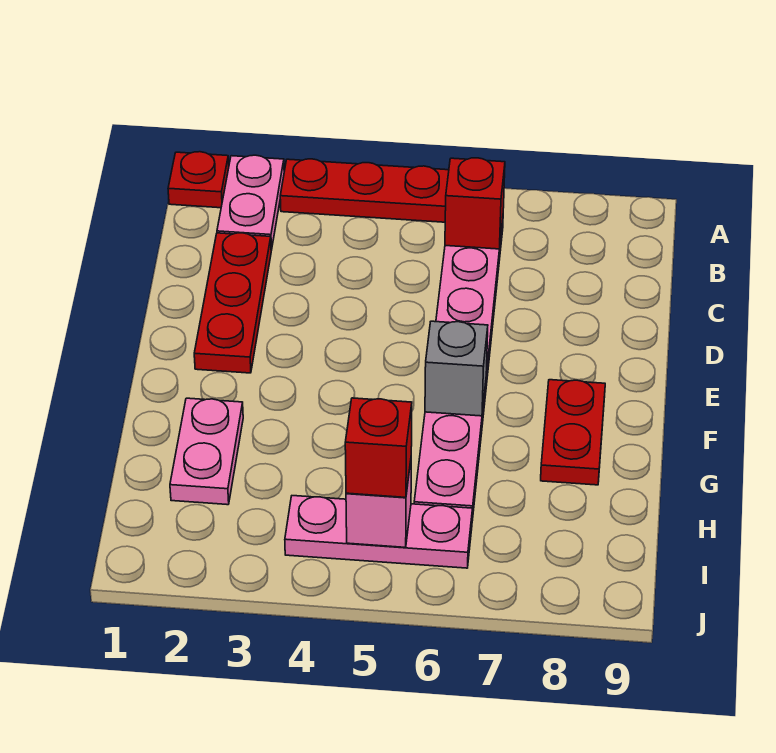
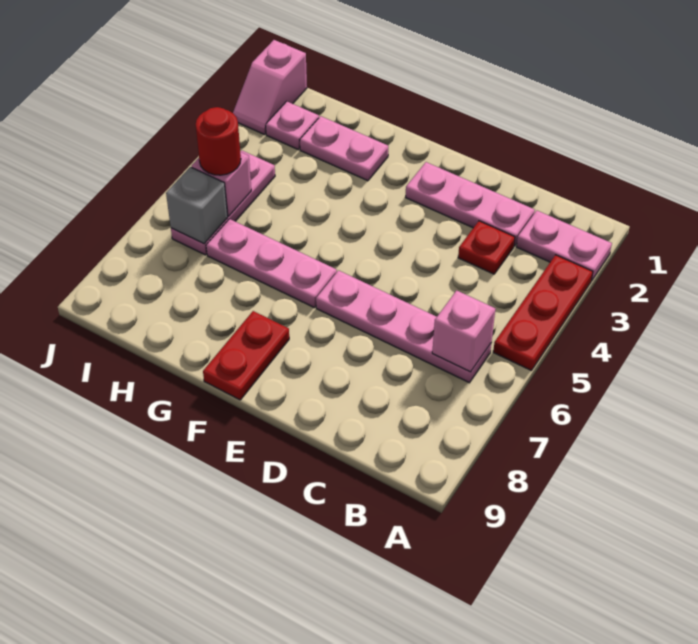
red plate A1 level 1 -> red plate C3 level 1
red brick B6 level 2 -> pink brick B6 level 2
red plate C2:E2 level 1 -> pink plate C2:E2 level 1
grey brick F6 level 2 -> grey brick I6 level 2
red plate F8:G8 level 1 -> red plate F8:F9 level 1
none -> pink plate I2 level 1
red brick I5 level 3 -> red round brick I5 level 3
none -> pink slope J1:J2 level 1 top 1

